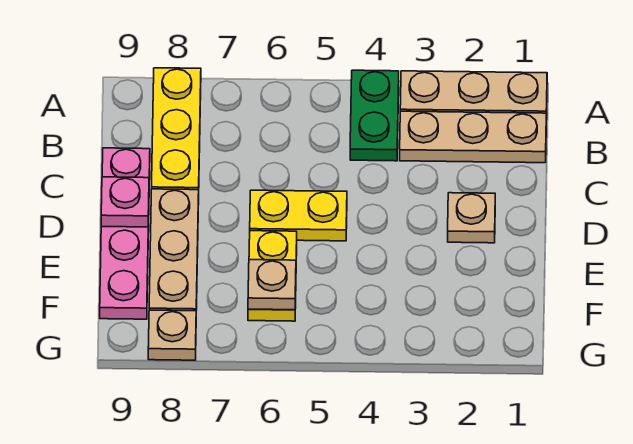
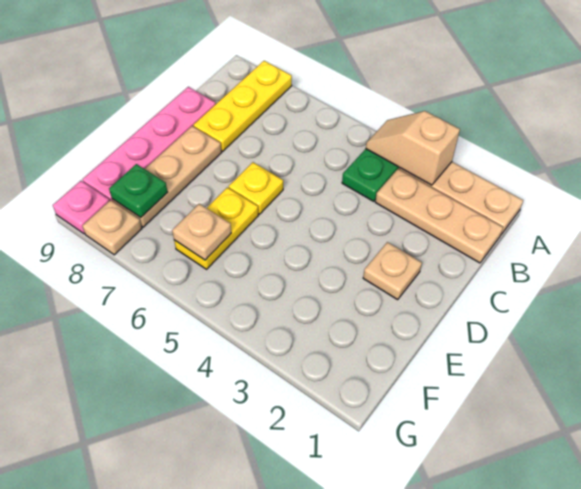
none -> tan slope A3:A4 level 2 top 3
yellow plate D5:D6 level 1 -> yellow plate D6 level 1
pink plate D9 level 2 -> pink plate G9 level 1
none -> green plate F8 level 2

